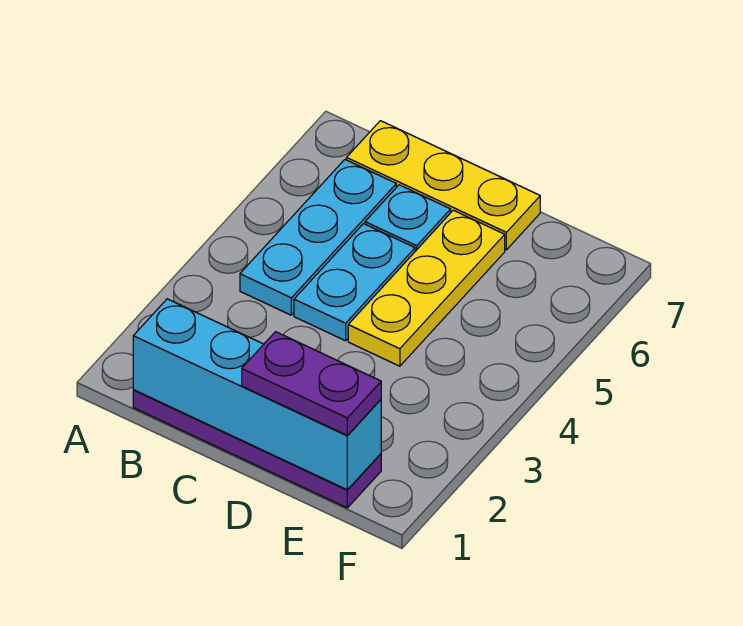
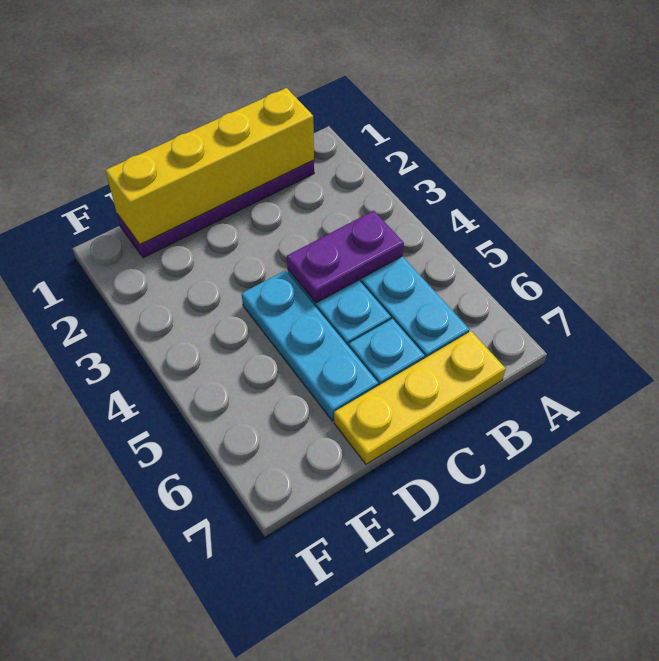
cyan brick B1:E1 level 2 -> yellow brick B1:E1 level 2
purple plate D1:E1 level 3 -> purple plate B4:C4 level 2
yellow plate D4:D6 level 1 -> cyan plate D4:D6 level 1

